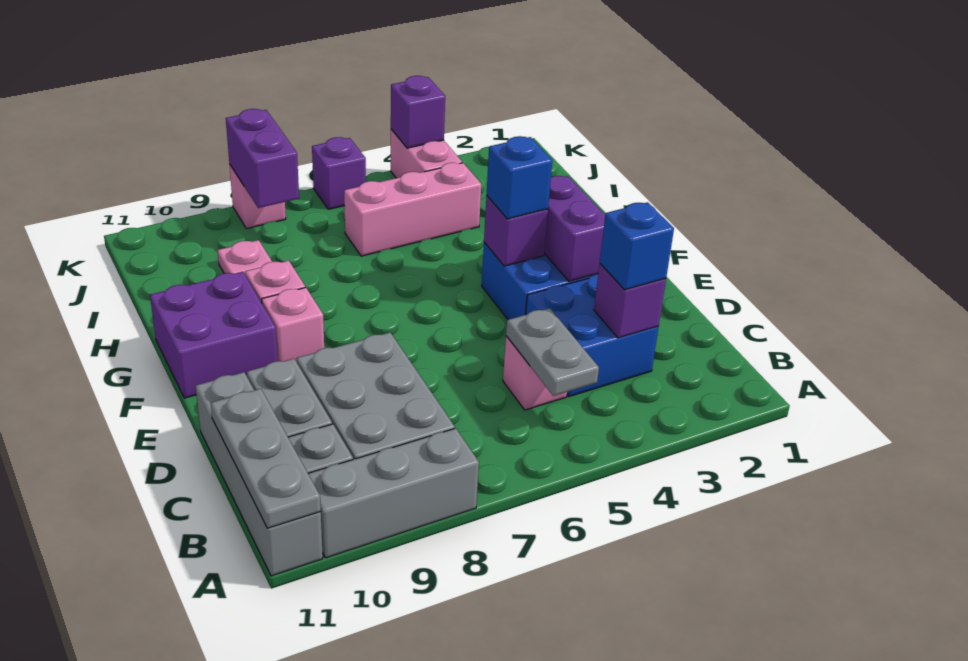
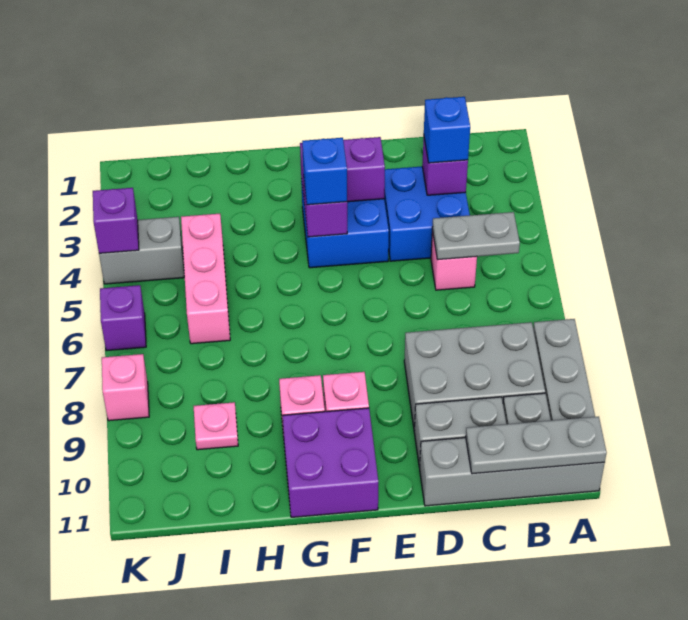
pink brick J4:K4 level 1 -> grey brick J4:K4 level 1
purple brick J8:K8 level 2 -> none

